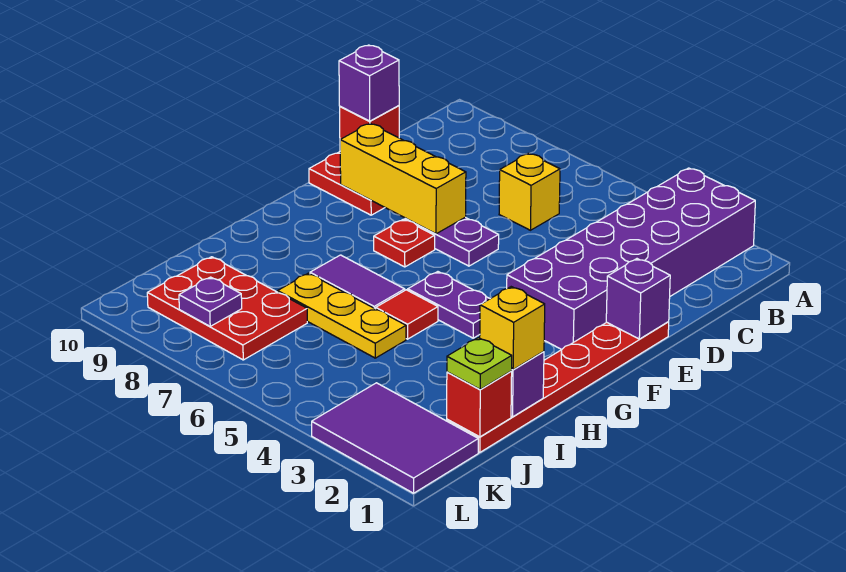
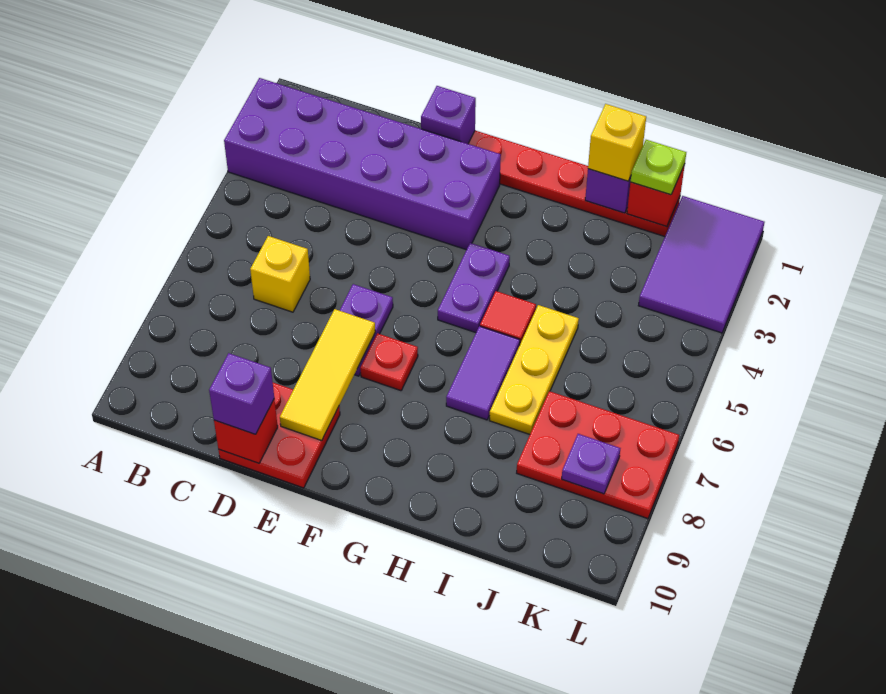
yellow brick E7:E9 level 2 -> yellow tile E7:E9 level 2
red plate J7:K9 level 1 -> red plate J7:L8 level 1

